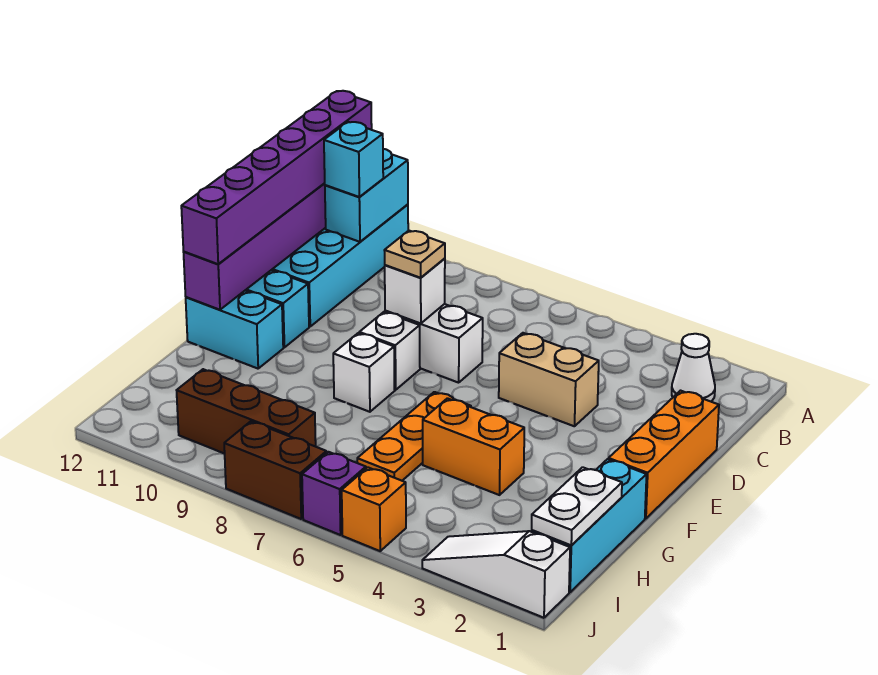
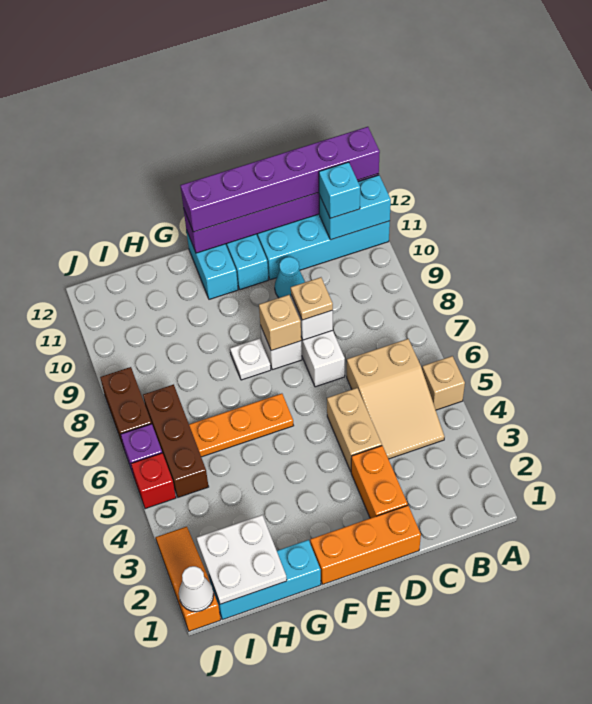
none -> tan brick A5 level 1
white cone B2 level 1 -> white cone J1 level 2
none -> tan slope B4:C6 level 1 top 6
none -> cyan cone D10 level 1
none -> tan brick E8 level 2
white brick F8 level 1 -> white plate F8 level 1
orange brick G4:G5 level 1 -> orange brick D2:D3 level 1
white plate H1:I1 level 2 -> white plate H1:I2 level 2
brown brick I8:I10 level 1 -> brown brick I5:I7 level 1
white slope J1:J3 level 1 top 1 -> orange slope J1:J3 level 1 top 1
orange brick J5 level 1 -> red brick J5 level 1

